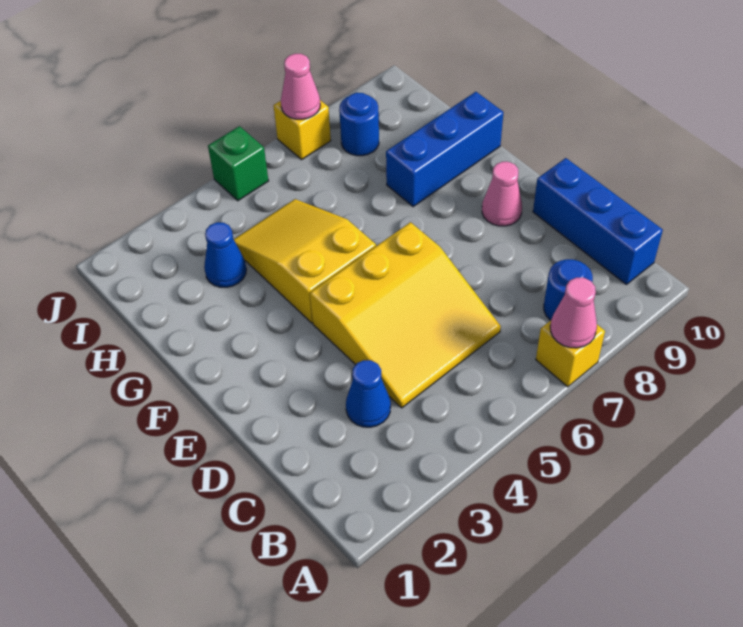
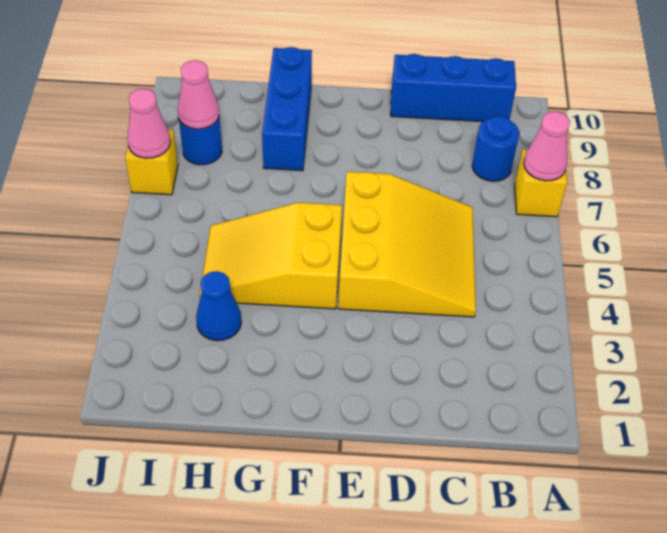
blue cone C3 level 1 -> none
pink cone E9 level 1 -> pink cone I8 level 2
green brick J5 level 1 -> none

